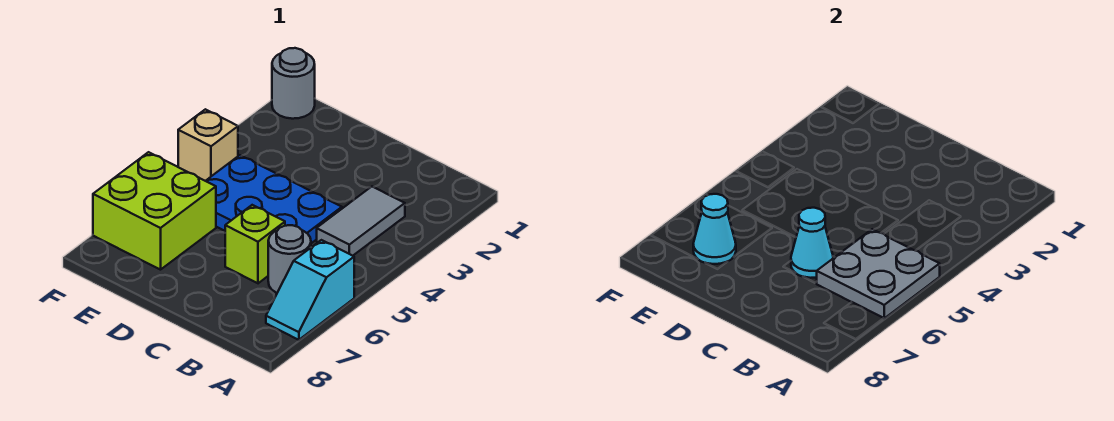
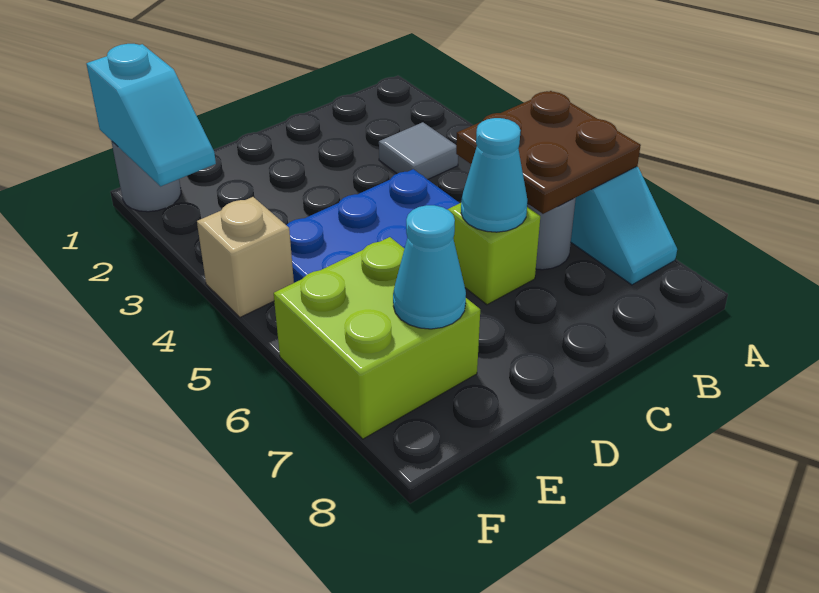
grey plate A5:B6 level 2 -> brown plate A5:B6 level 2
grey tile B3:B4 level 1 -> grey tile B3 level 1
none -> cyan slope F1:F2 level 2 top 1

